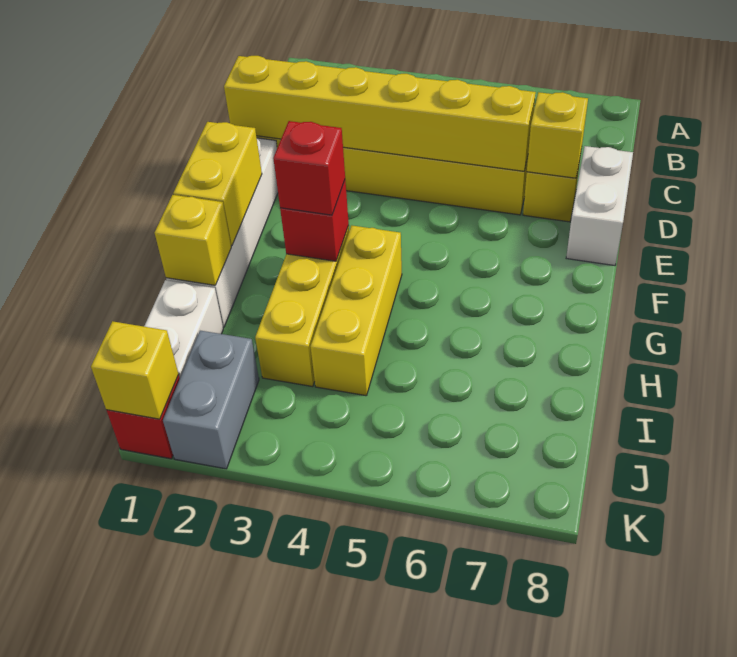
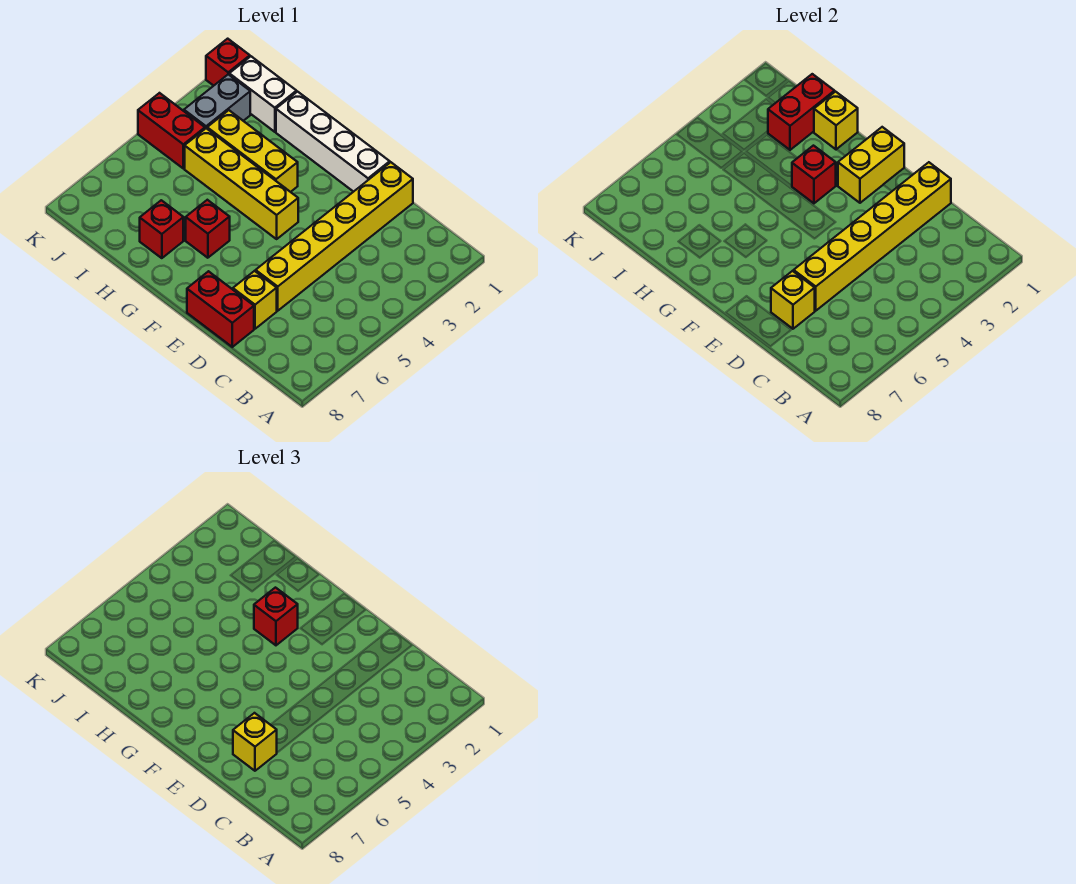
white brick D8:E8 level 1 -> red brick D8:E8 level 1
yellow brick F1:G1 level 2 -> yellow brick F1:F2 level 2
yellow brick G4:I4 level 1 -> yellow brick F4:I4 level 1
none -> red brick G6 level 1
none -> red brick H7 level 1
none -> red brick I1:I2 level 2
grey brick J2:K2 level 1 -> grey brick J2:J3 level 1
none -> red brick J4:K4 level 1
yellow brick K1 level 2 -> yellow brick D7 level 3

